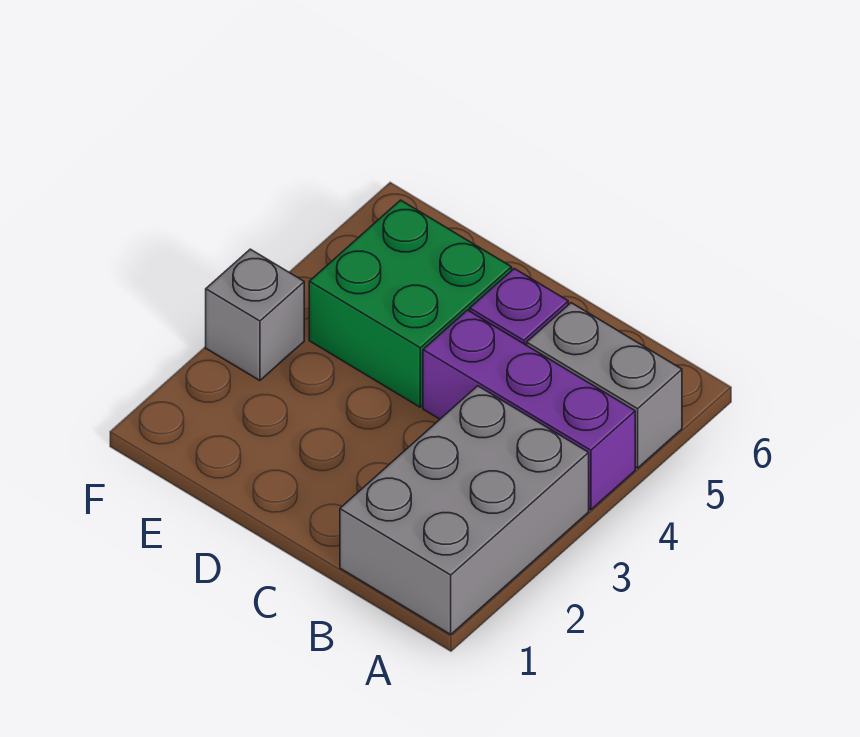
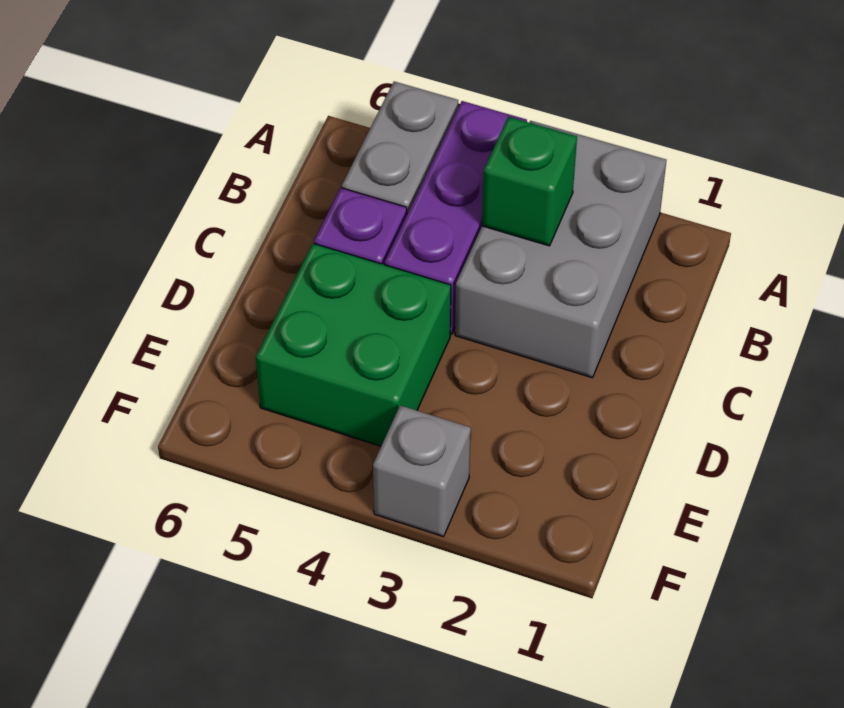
grey brick A1:B3 level 1 -> grey brick A2:C3 level 1
none -> green brick B3 level 2

